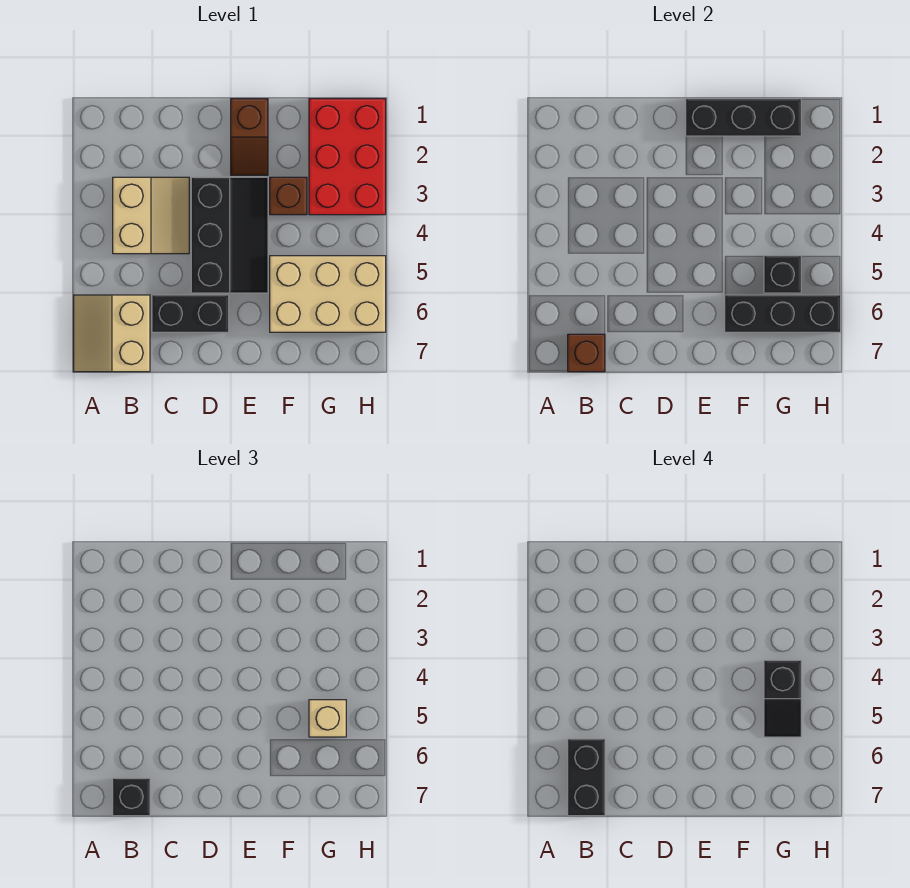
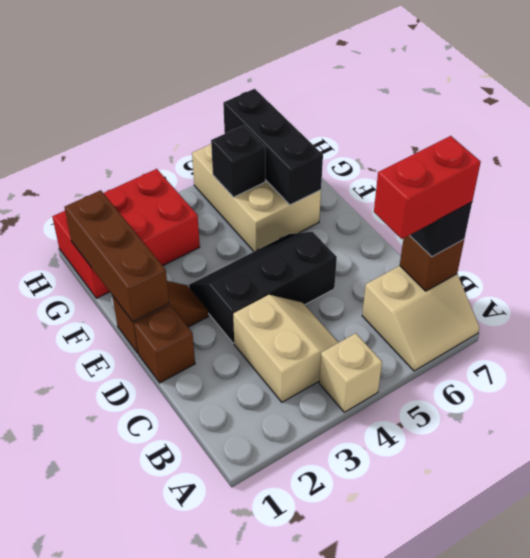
tan slope B3:C4 level 1 top B -> tan slope B3:C4 level 1 top 3
black brick B6:B7 level 4 -> red brick B6:B7 level 4
black brick C6:D6 level 1 -> none
black brick E1:G1 level 2 -> brown brick E1:G1 level 2
brown brick F3 level 1 -> brown brick D1 level 1
black slope G4:G5 level 4 top 4 -> none
tan brick G5 level 3 -> tan brick A4 level 1

